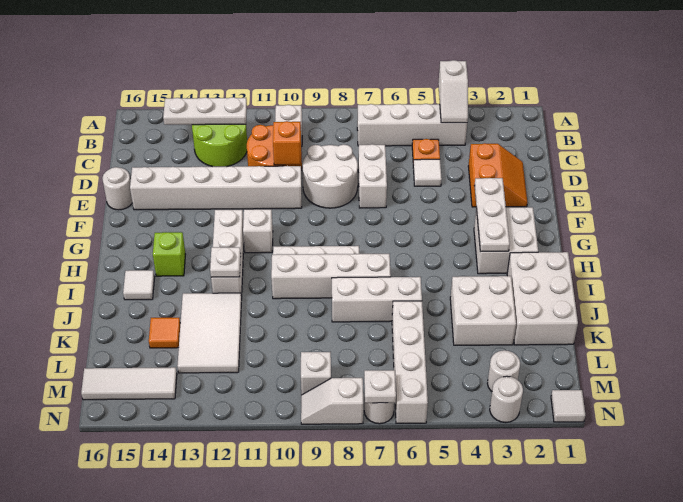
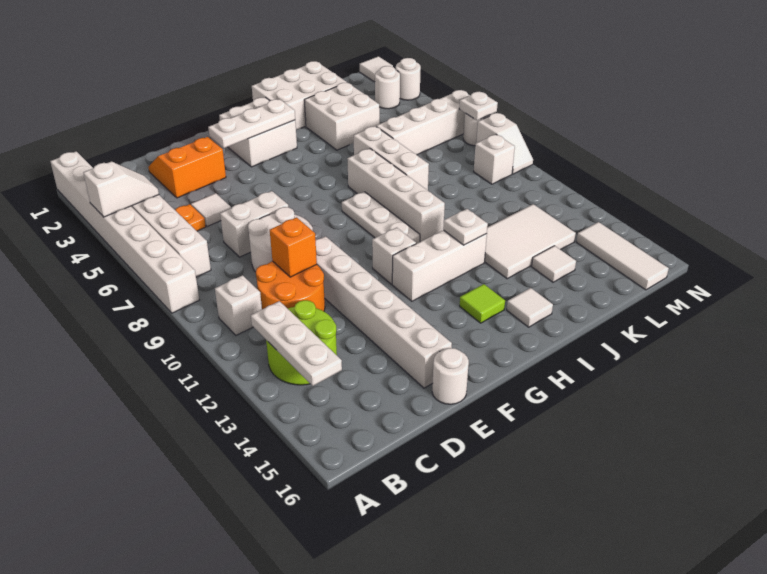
none -> white brick A1:A8 level 1
lime brick H14 level 1 -> lime tile H14 level 1
orange tile K14 level 1 -> white tile K14 level 1

